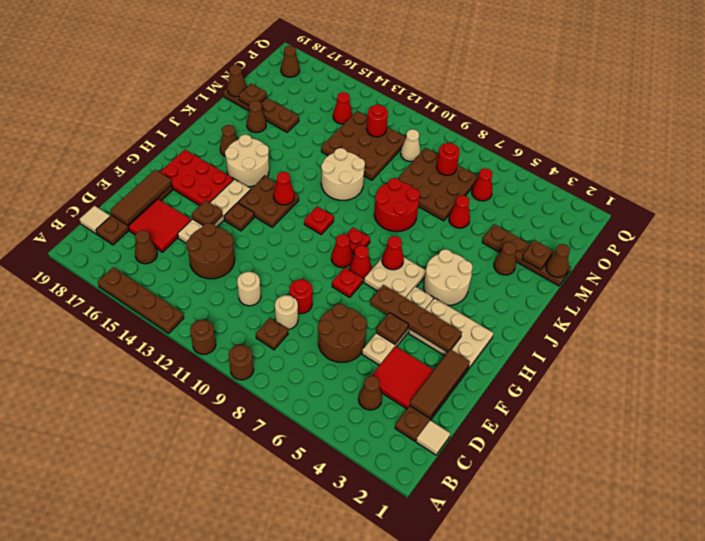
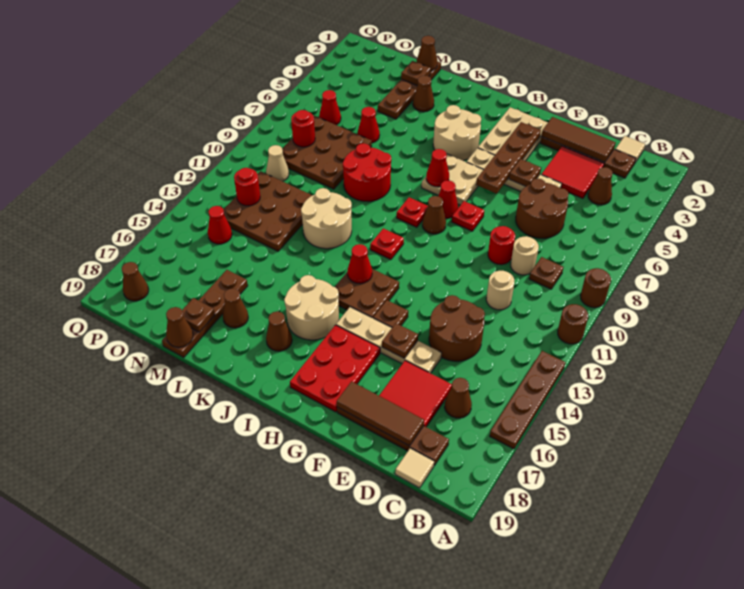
red cone H9 level 1 -> brown cone H9 level 1

